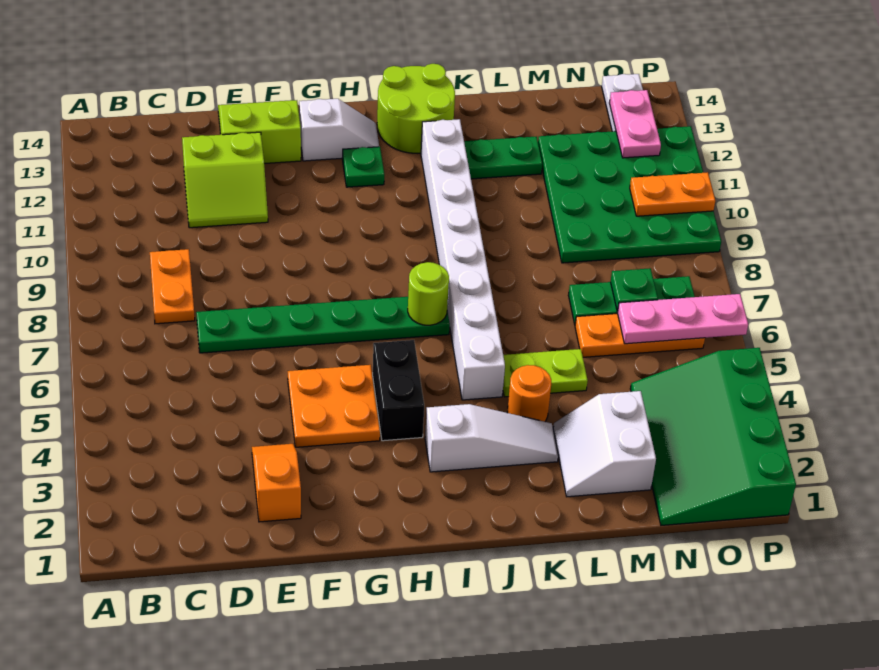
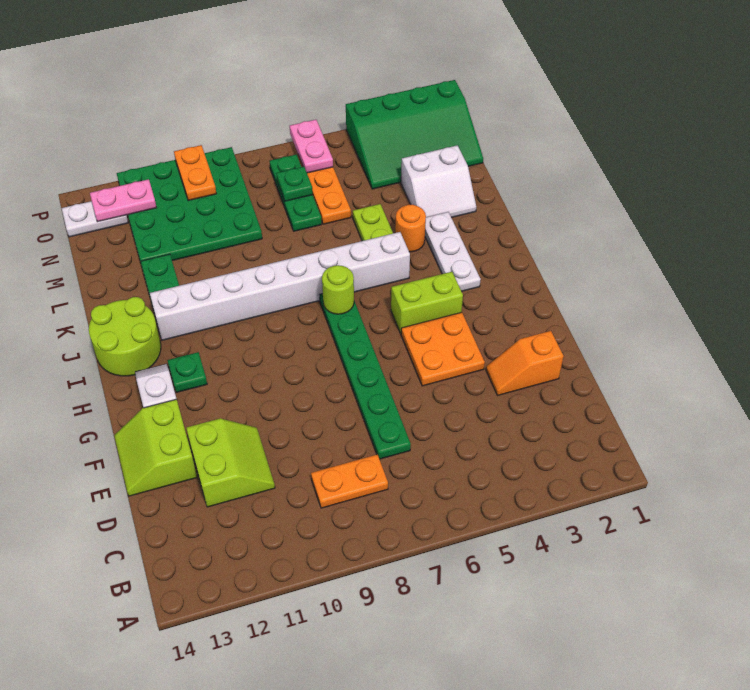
black brick H4:H5 level 1 -> lime brick H4:H5 level 1
white slope I3:K3 level 1 top I -> white plate I3:K3 level 1
pink plate N6:P6 level 2 -> pink plate O6:P6 level 2

